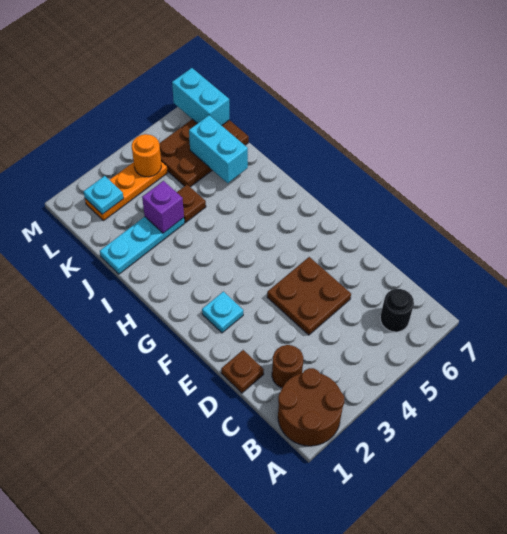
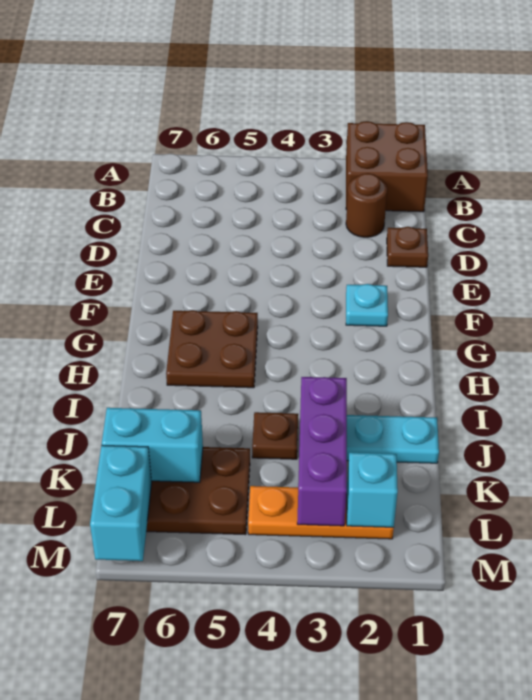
brown round brick A1:B2 level 1 -> brown brick A1:B2 level 1
black round brick B6 level 1 -> none
brown plate D4:E5 level 1 -> brown plate G5:H6 level 1
purple brick J3 level 2 -> purple brick J3:L3 level 2
cyan brick J6:K6 level 2 -> cyan brick K6:K7 level 2
cyan plate L2 level 2 -> cyan brick L2 level 2
orange round brick L4 level 2 -> none

